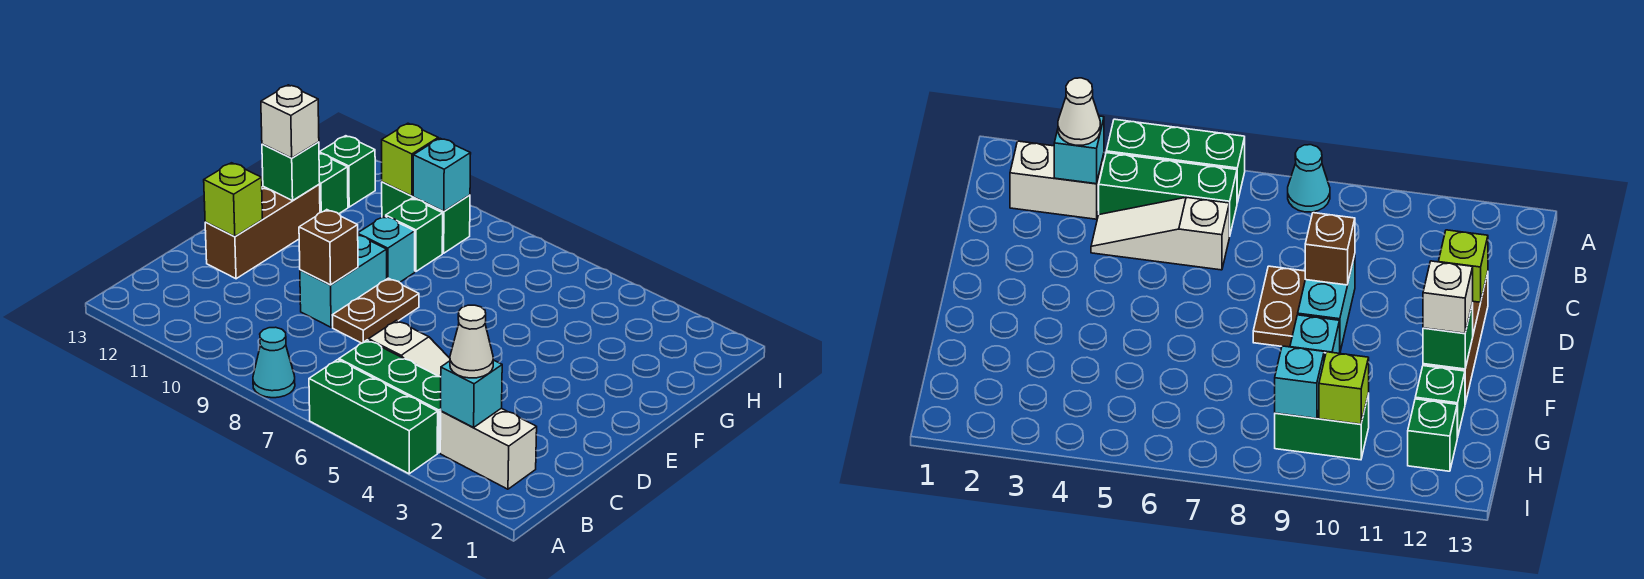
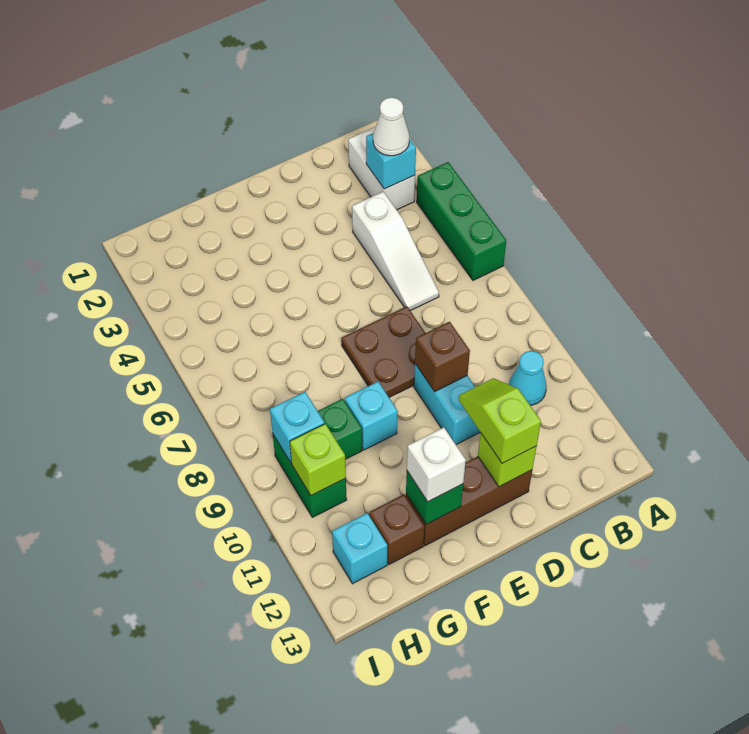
cyan cone A8 level 1 -> cyan cone B10 level 1
green brick B4:B6 level 1 -> none
white slope C4:C6 level 1 top 6 -> white slope C4:C6 level 1 top 4
brown plate D8:E8 level 1 -> brown plate D7:E8 level 1
cyan brick D9:E9 level 1 -> cyan brick D9:D10 level 1
none -> lime slope D11:D12 level 3 top 12
green brick G12 level 1 -> brown brick G12 level 1
green brick H12 level 1 -> cyan brick H12 level 1

